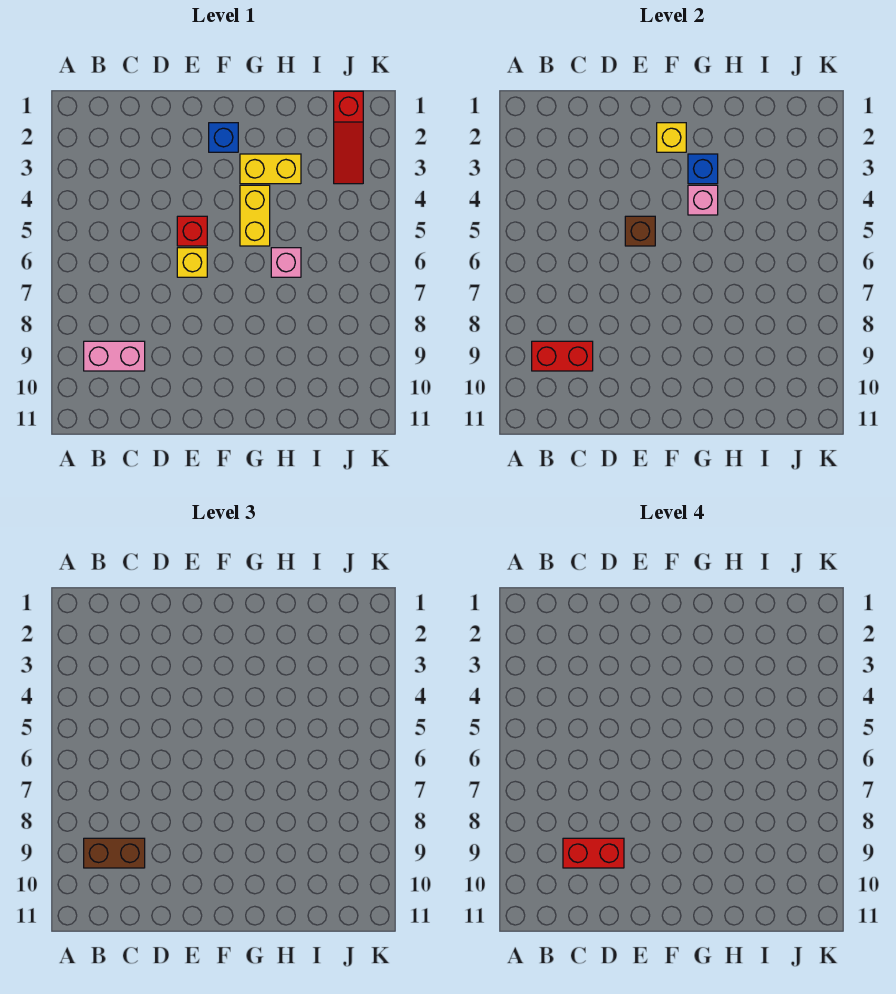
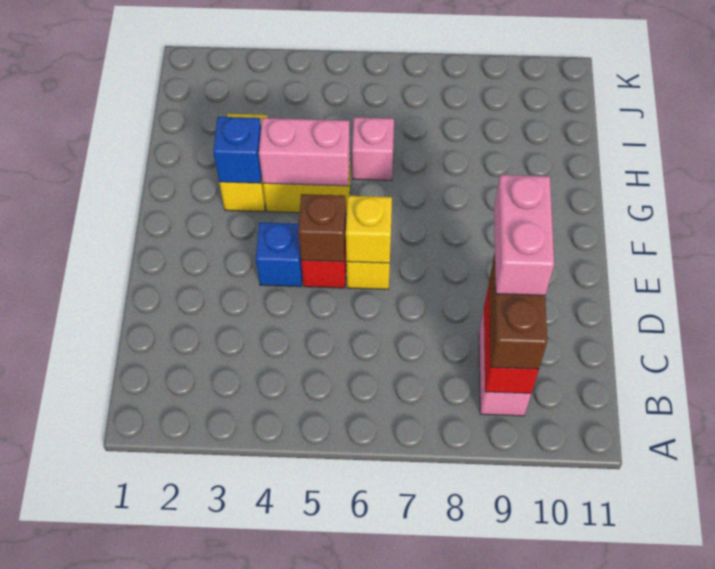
red brick C9:D9 level 4 -> pink brick C9:D9 level 4
blue brick F2 level 1 -> blue brick E4 level 1
yellow brick F2 level 2 -> yellow brick E6 level 2
pink brick G4 level 2 -> pink brick G4:G5 level 2
red slope J1:J3 level 1 top 1 -> none

